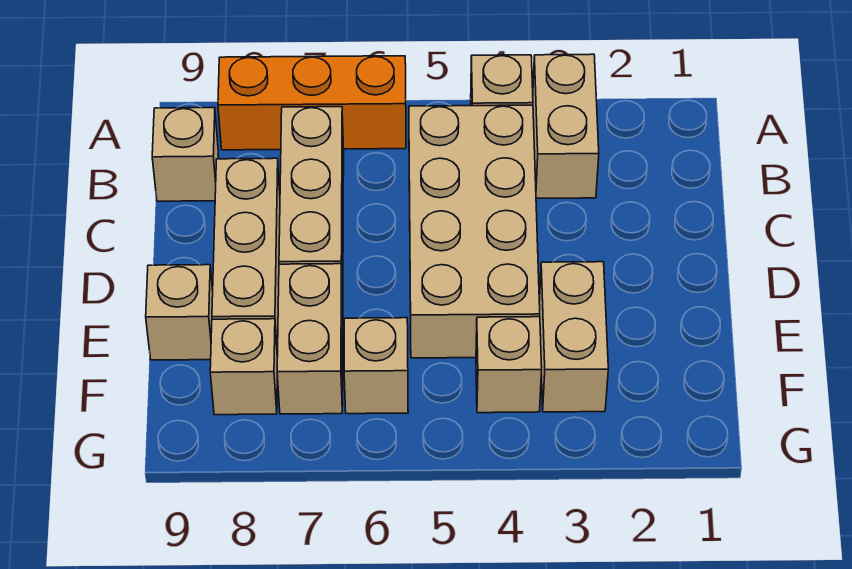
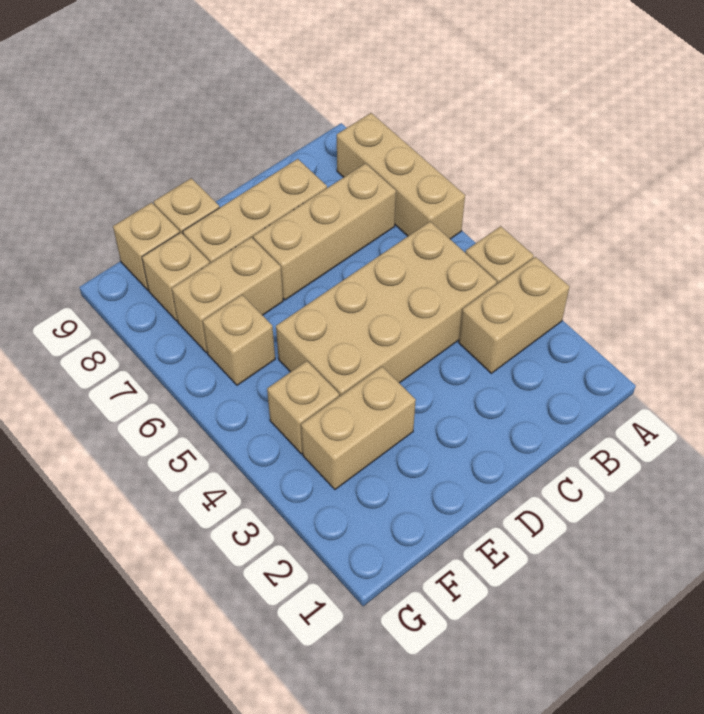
orange brick A6:A8 level 1 -> tan brick A6:A8 level 1
tan brick B9 level 1 -> tan brick F9 level 1

